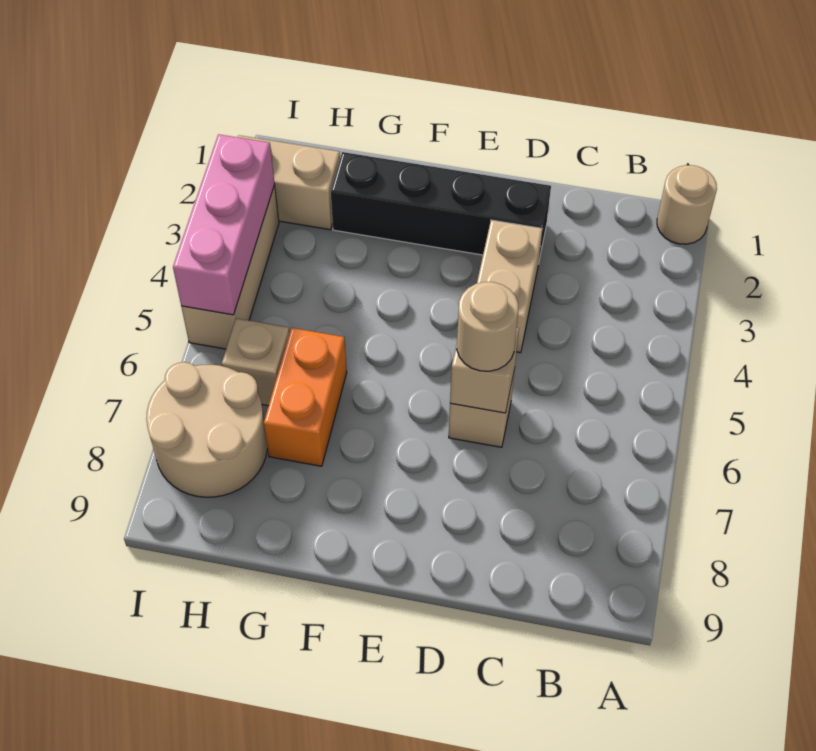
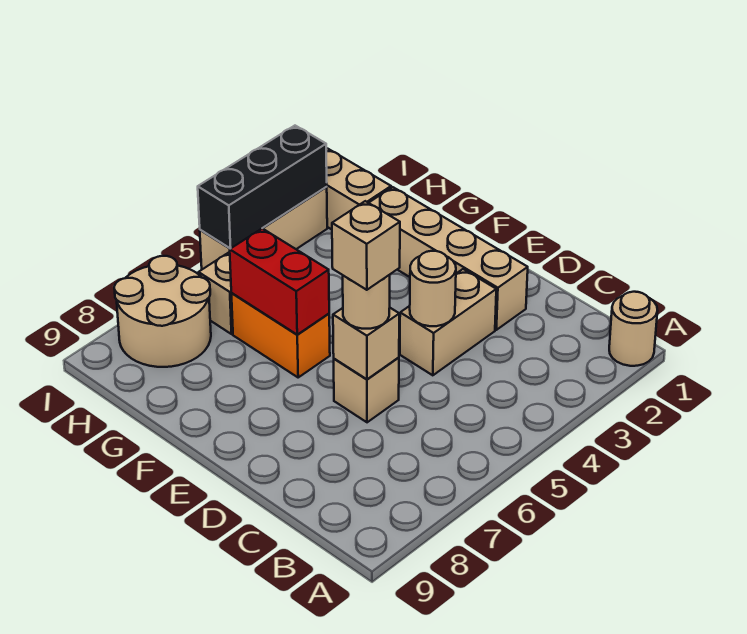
black brick D2:G2 level 1 -> tan brick D2:G2 level 1
none -> tan round brick D4 level 2
none -> tan brick D6 level 4
none -> red brick F6:G6 level 2
orange brick G6:G7 level 1 -> orange brick F6:G6 level 1
pink brick I3:I5 level 2 -> black brick I3:I5 level 2

